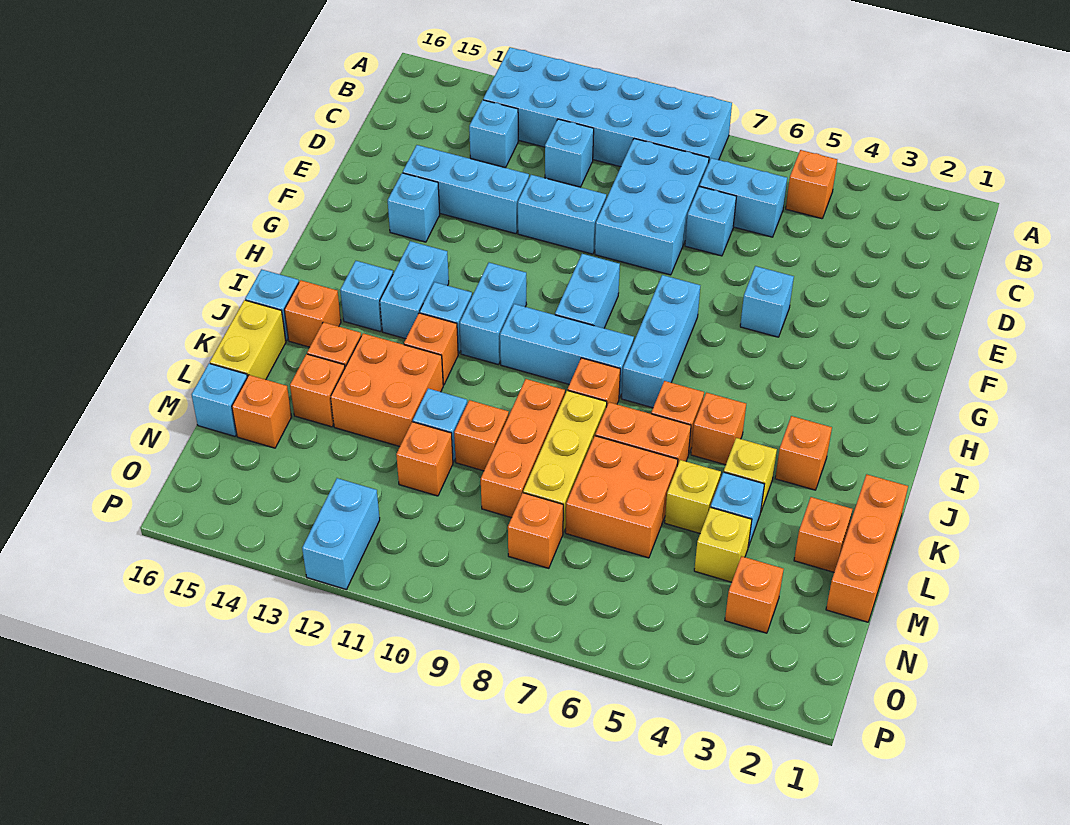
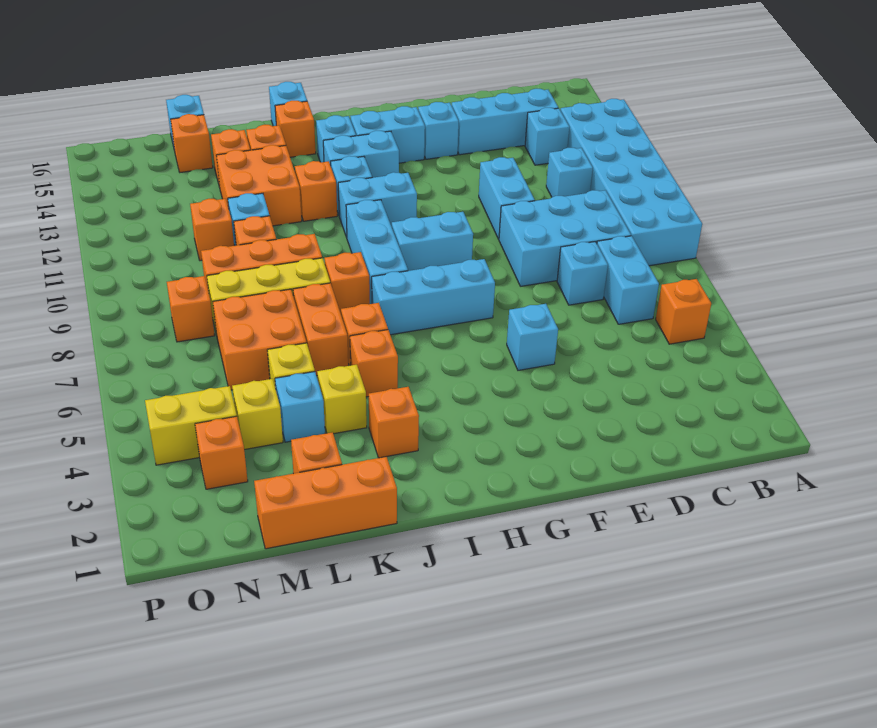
cyan brick E12:E14 level 1 -> cyan brick C14:E14 level 1
yellow brick K16:L16 level 1 -> yellow brick N4:O4 level 1
cyan brick O12:P12 level 1 -> cyan brick G14:H14 level 1

